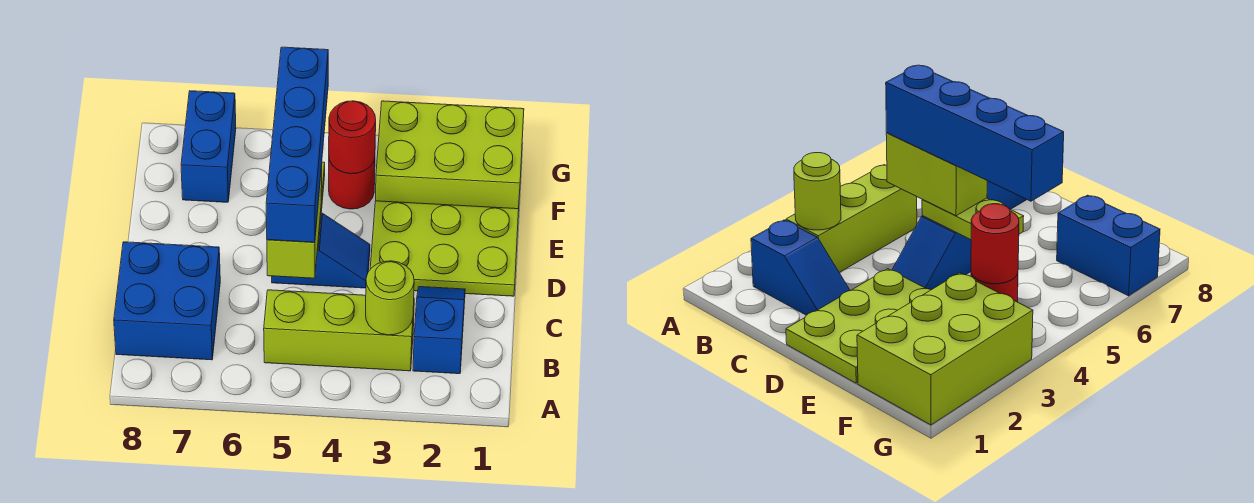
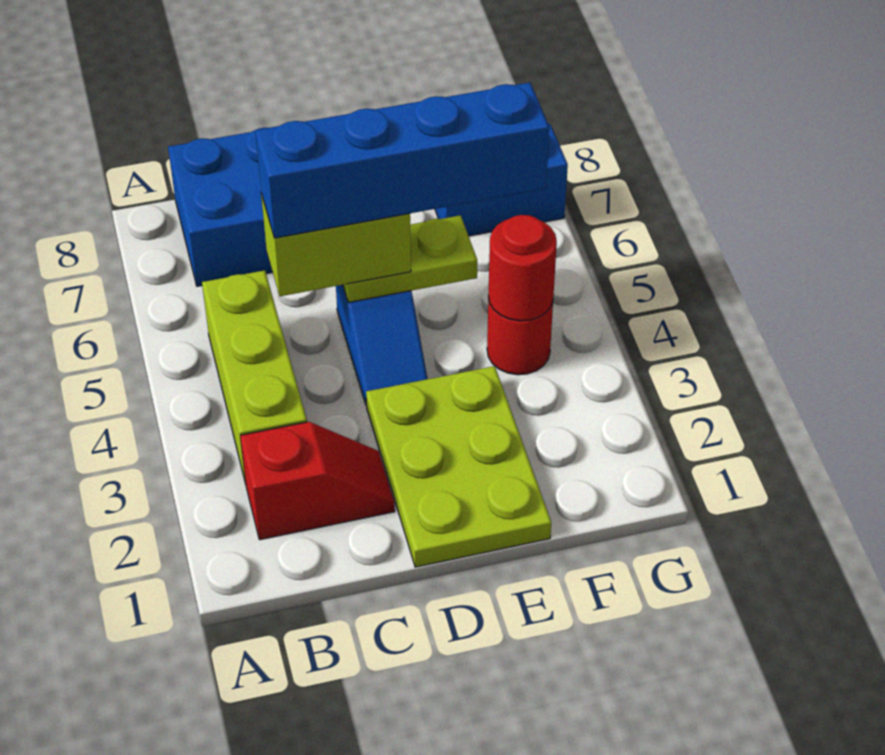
blue slope B2:C2 level 1 top B -> red slope B2:C2 level 1 top B
lime round brick B3 level 2 -> none
lime brick F1:G3 level 1 -> none

